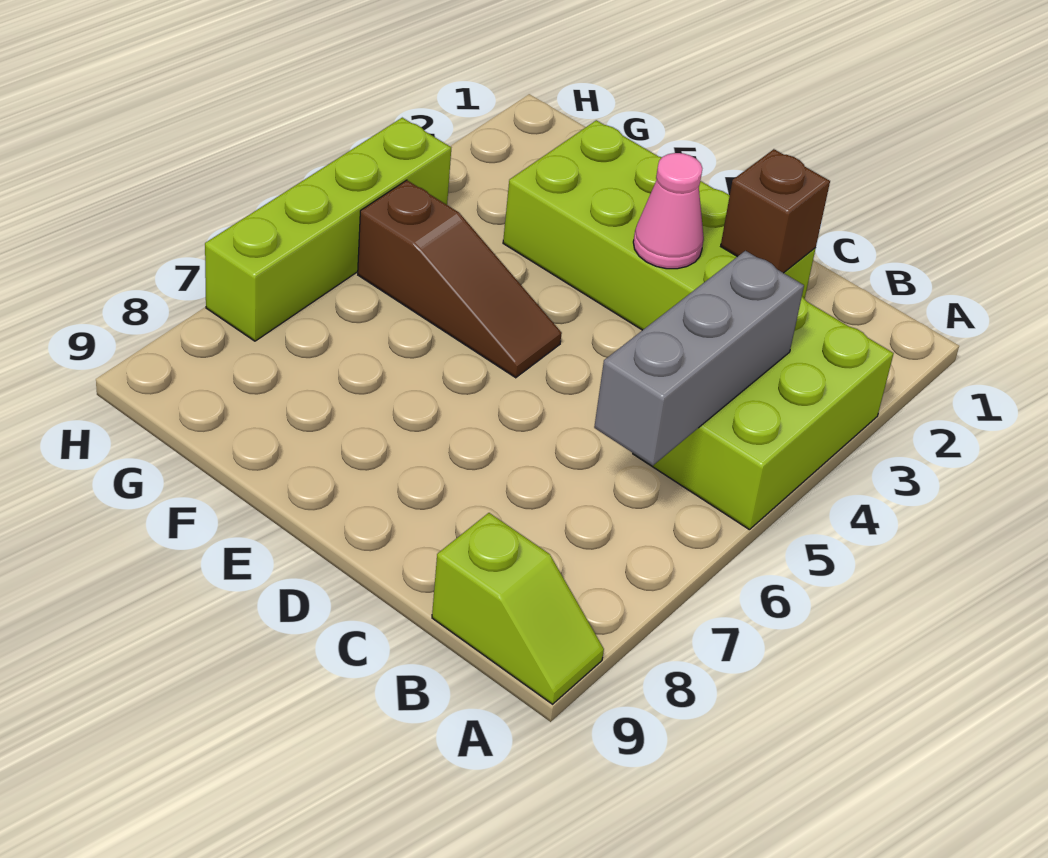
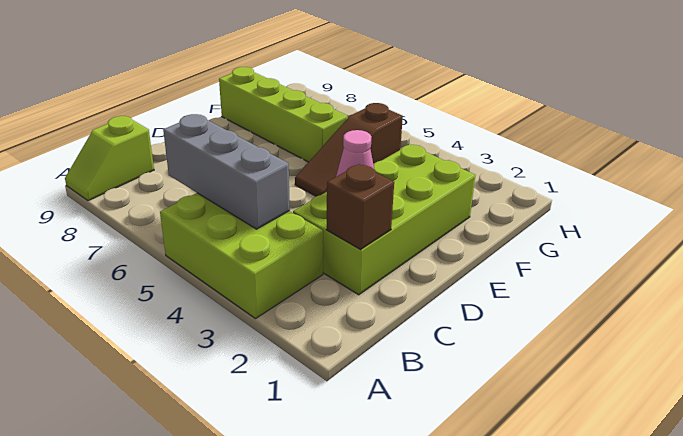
lime brick H4:H7 level 1 -> lime brick F6:F9 level 1

